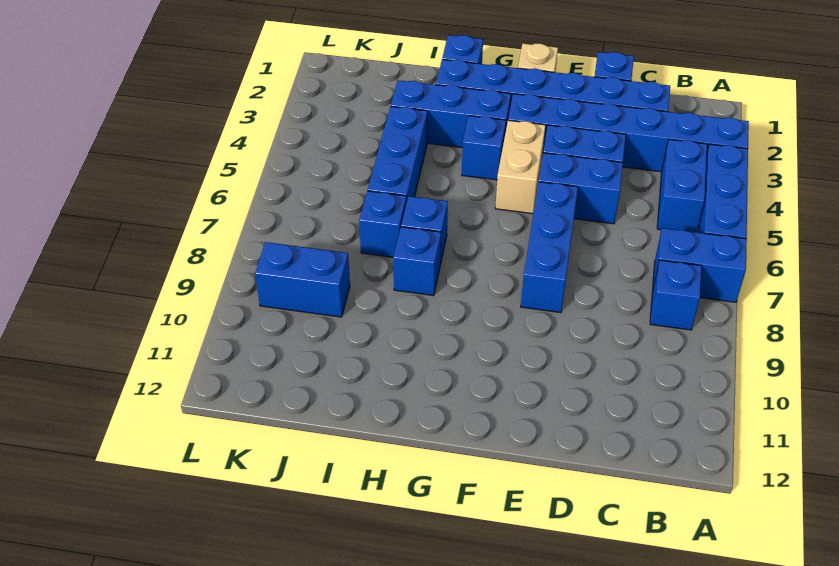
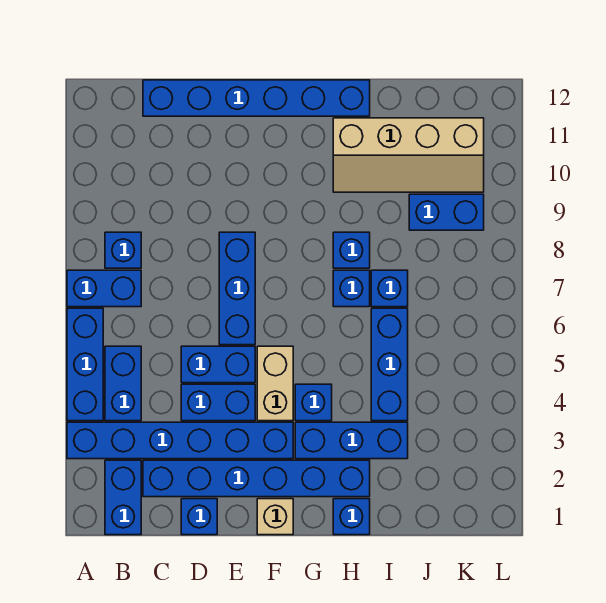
none -> blue brick B1:B2 level 1
none -> blue brick C12:H12 level 1
none -> tan slope H10:K11 level 1 top 11

